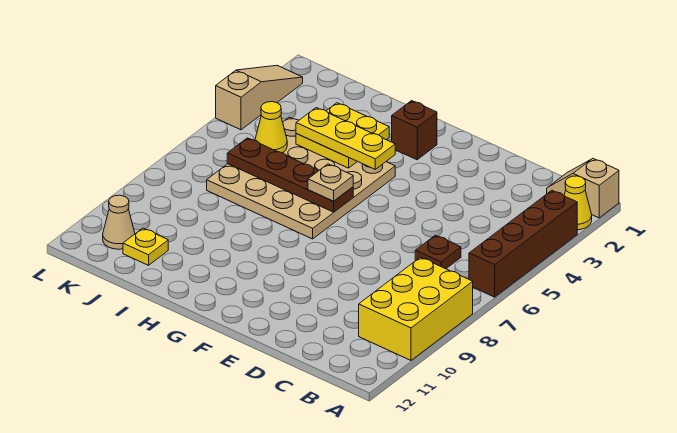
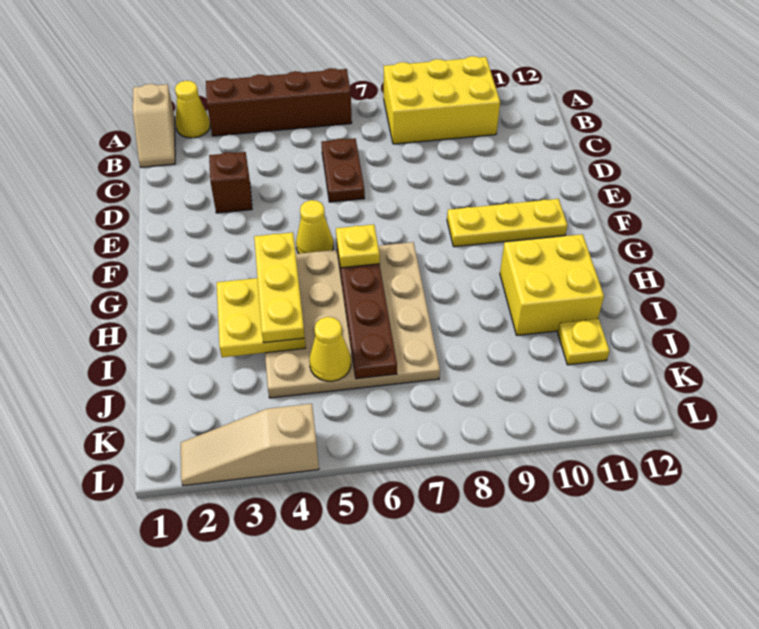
brown plate C6 level 1 -> brown plate C6:D6 level 1
none -> yellow cone F5 level 1
none -> yellow plate F9:F11 level 1
brown brick G2 level 1 -> brown brick D3 level 1
tan plate G6 level 3 -> yellow plate G6 level 3
none -> yellow brick H10:I11 level 1
tan cone K11 level 1 -> none

